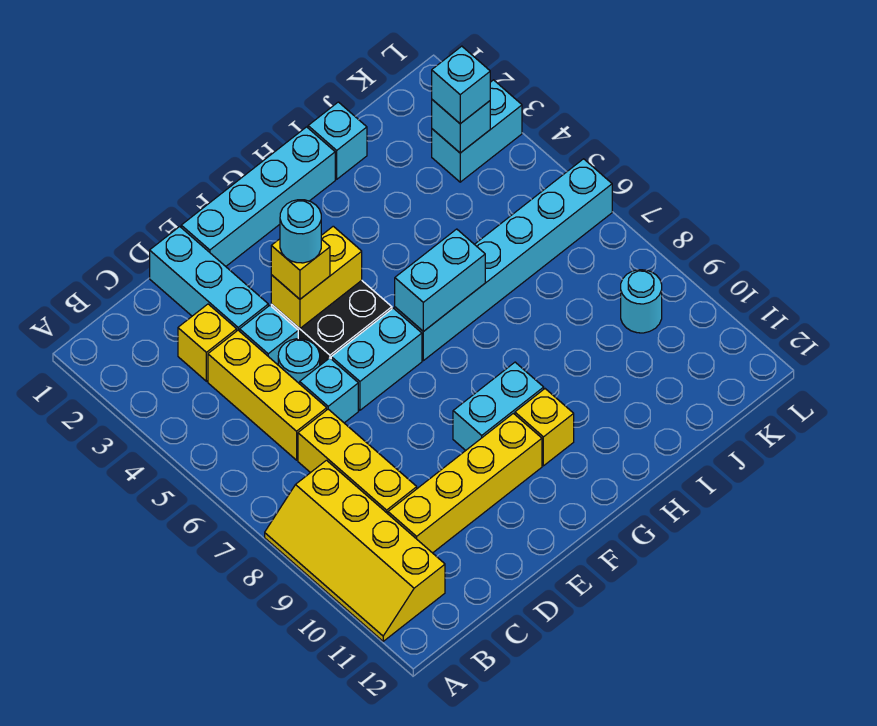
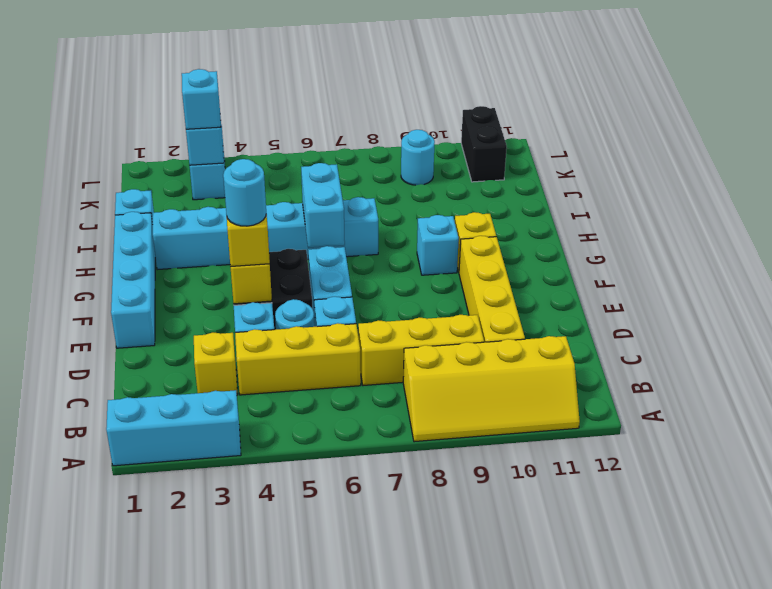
cyan brick D1:D3 level 1 -> cyan brick A1:A3 level 1
cyan brick F9:G9 level 1 -> cyan brick G9 level 1
cyan brick G6:L6 level 1 -> cyan brick H2:H7 level 1
none -> black brick K11:L11 level 1

